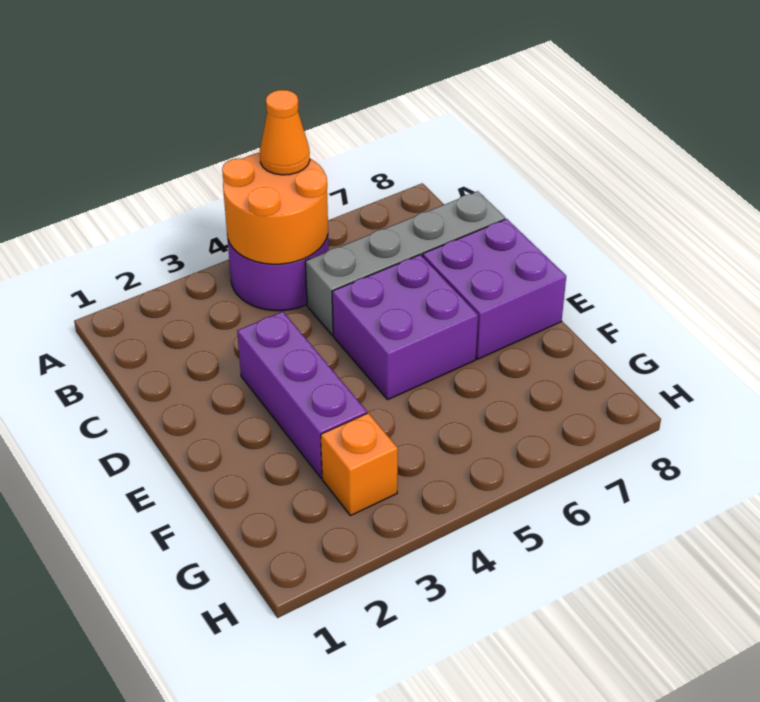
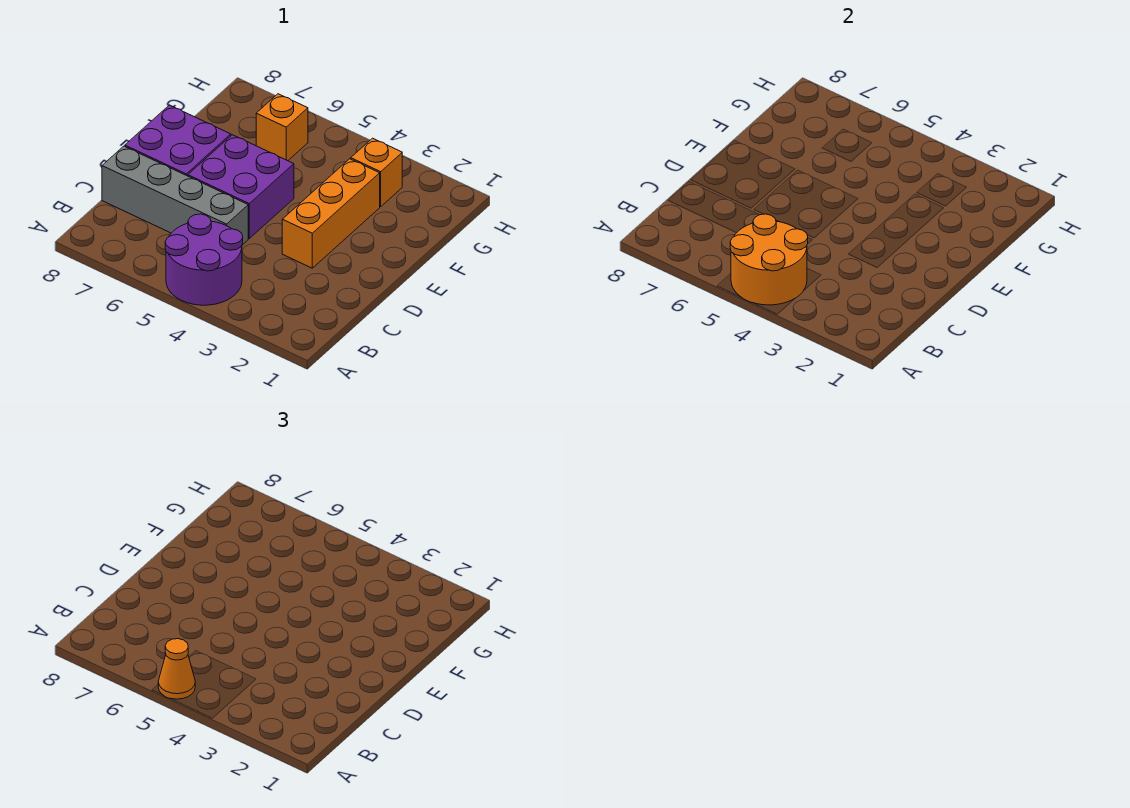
purple brick D3:F3 level 1 -> orange brick D3:F3 level 1
none -> orange brick G6 level 1

